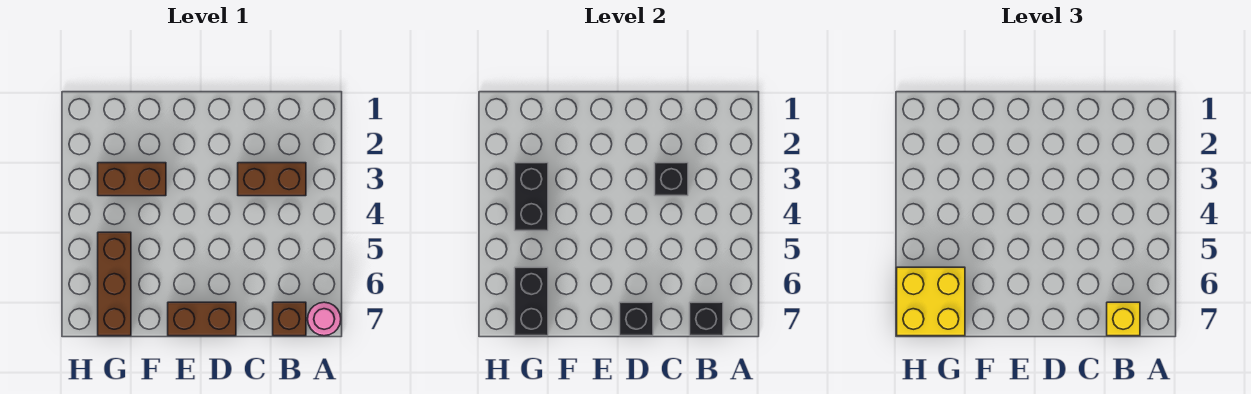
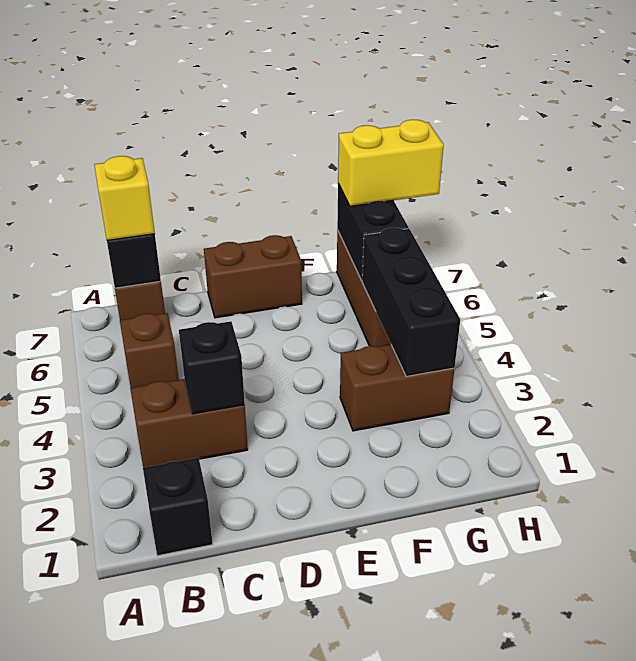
pink round brick A7 level 1 -> none
none -> brown brick B5 level 1
black brick D7 level 2 -> black brick B1 level 1
black brick G3:G4 level 2 -> black brick G3:G5 level 2
yellow brick G6:H7 level 3 -> yellow brick G7:H7 level 3

